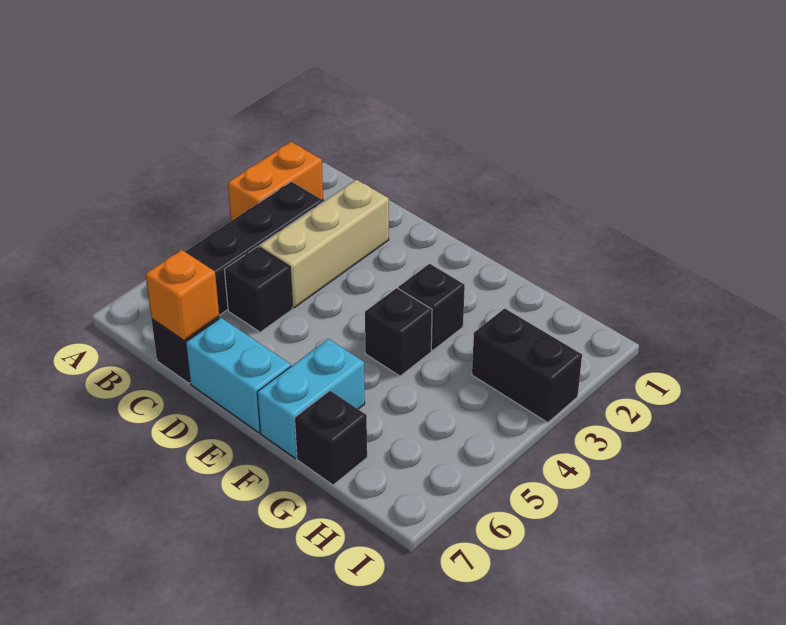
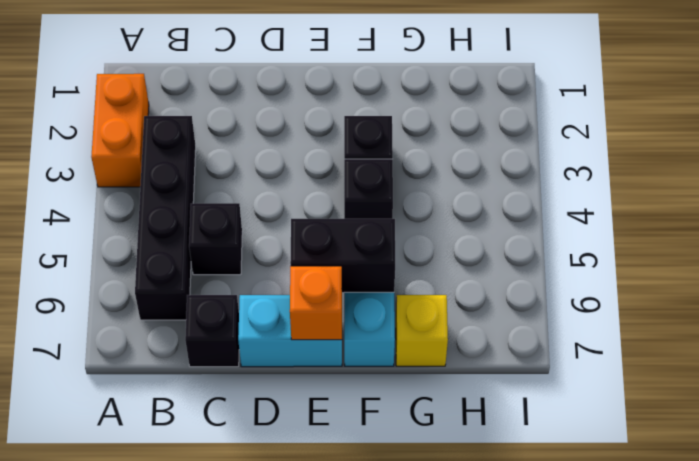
tan brick C2:C4 level 1 -> none
orange brick C7 level 2 -> orange brick E7 level 2
black brick G7 level 1 -> yellow brick G7 level 1
black brick H3:I3 level 1 -> black brick E6:F6 level 2

